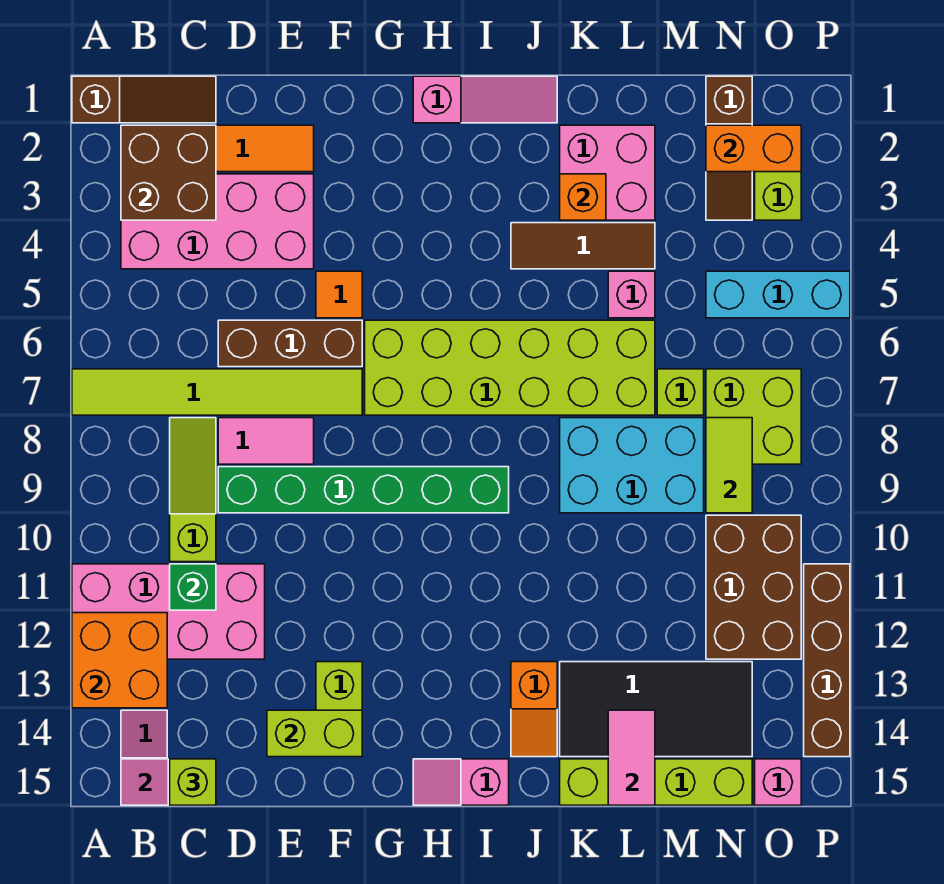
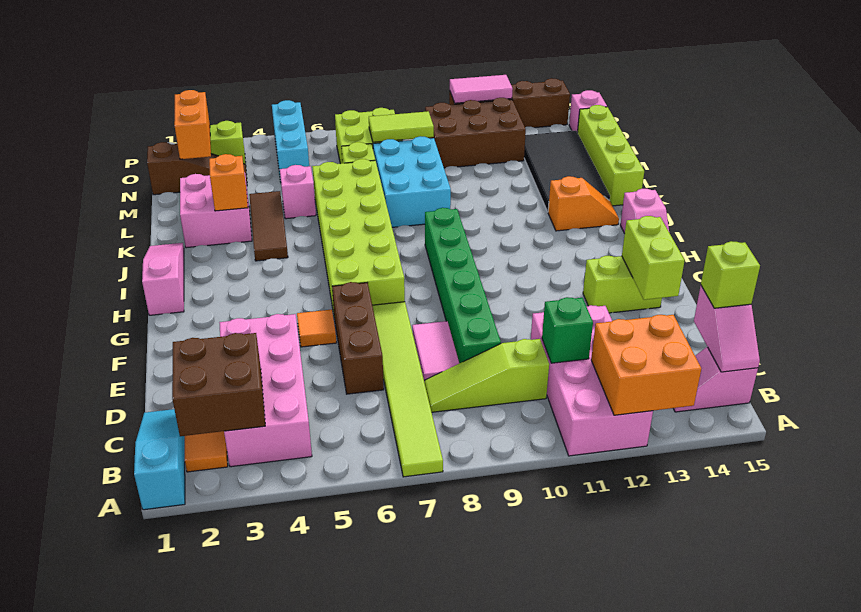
brown slope A1:C1 level 1 top A -> cyan slope A1:C1 level 1 top A
pink tile L14:L15 level 2 -> pink tile P11:P12 level 2

